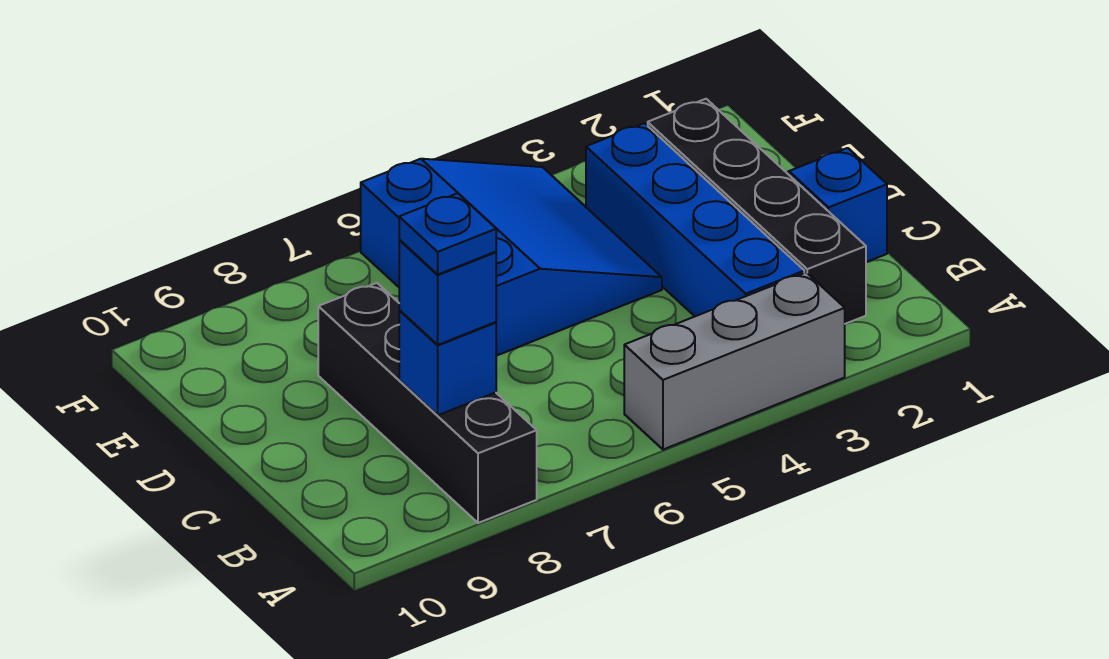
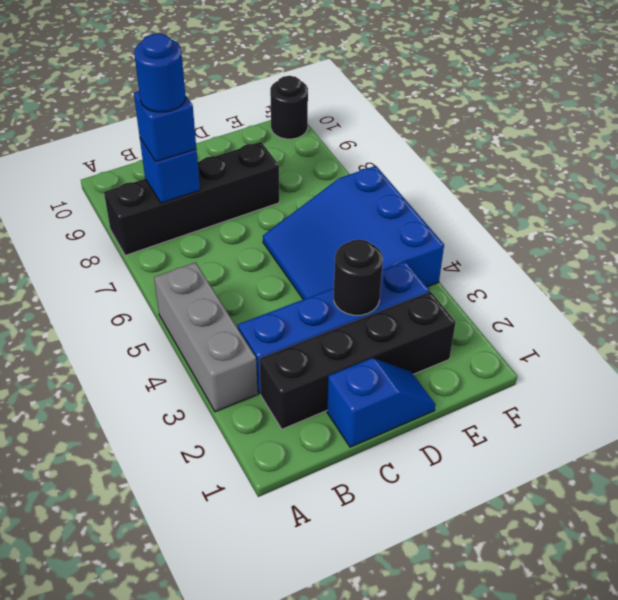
blue plate B8 level 4 -> blue round brick B8 level 4
none -> black round brick D3 level 2
blue slope D4:F6 level 1 top 6 -> blue slope D4:F6 level 1 top F
none -> black round brick F10 level 1

